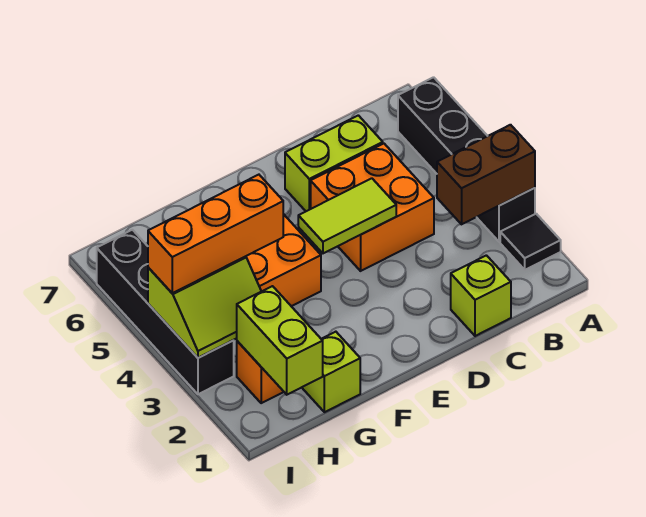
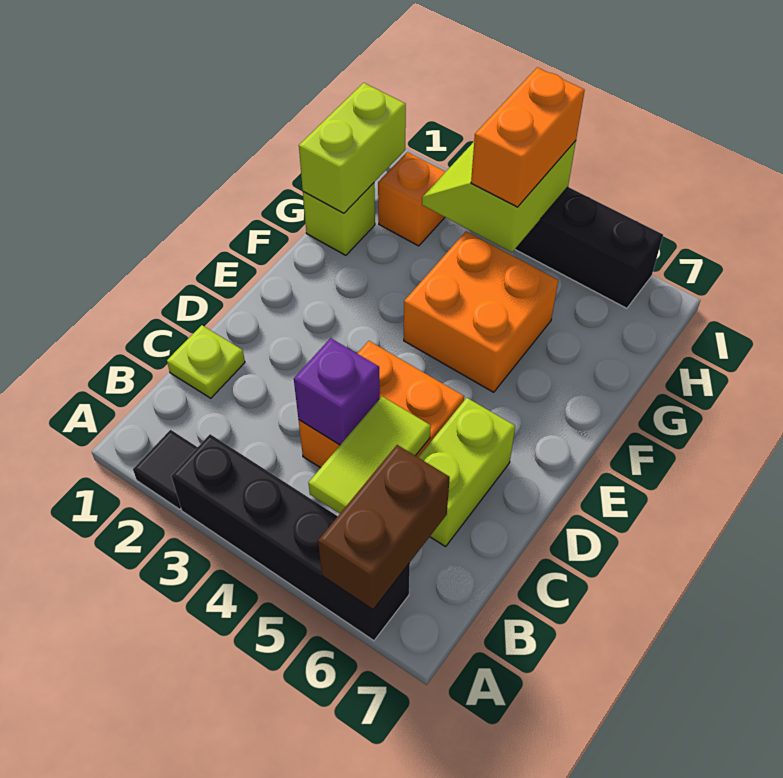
brown brick A3:B3 level 2 -> brown brick A6:B6 level 2
lime brick C1 level 1 -> lime plate C1 level 1
none -> purple brick C4 level 2
lime tile D4:E4 level 2 -> lime tile B5:C5 level 2
orange brick G4:I4 level 3 -> orange brick H4:I4 level 3
lime brick H1:H2 level 2 -> lime brick G1:H1 level 2

